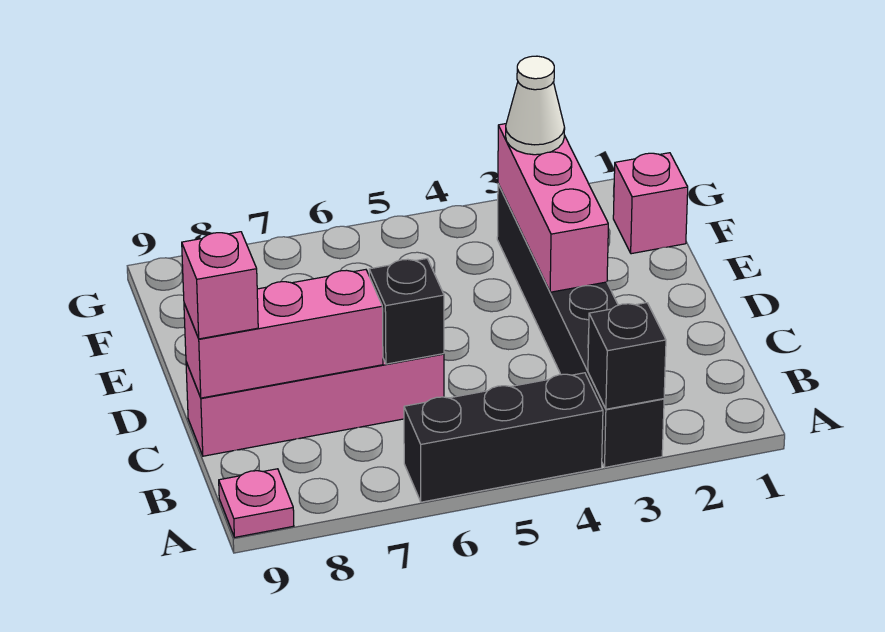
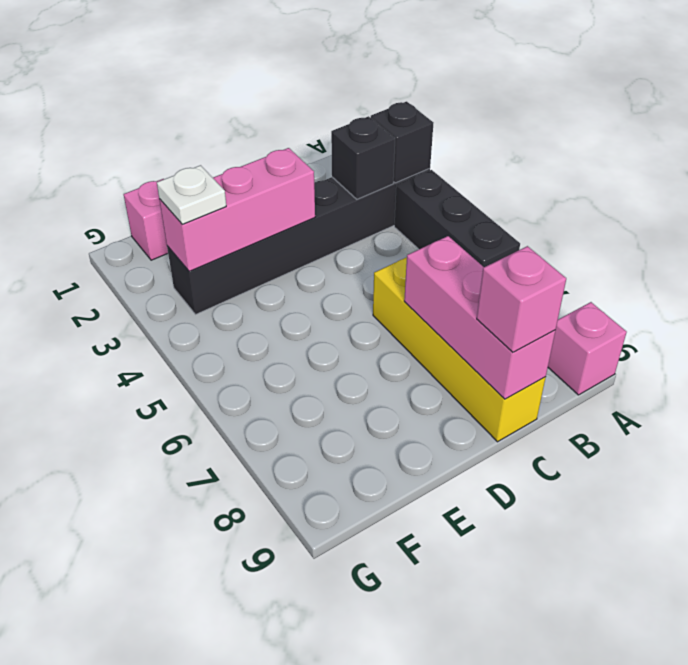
pink plate A9 level 1 -> pink brick A9 level 1
pink brick C6:C9 level 1 -> yellow brick C6:C9 level 1
black brick C6 level 2 -> black brick B3 level 2
white cone F3 level 3 -> white plate F3 level 3

